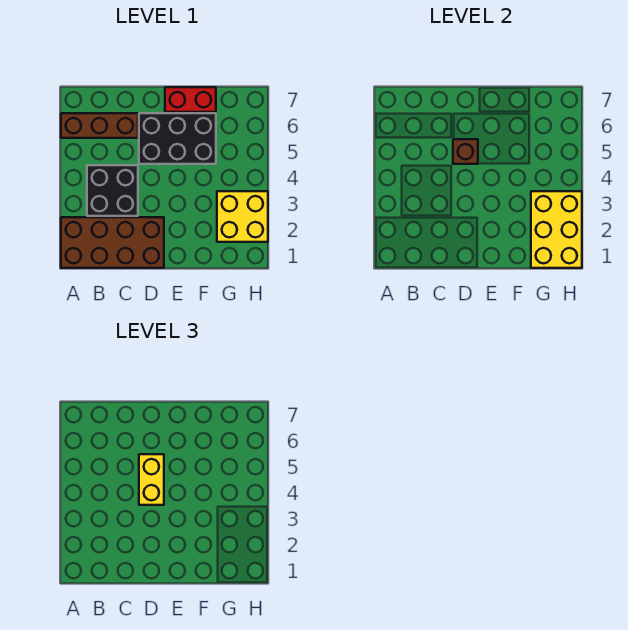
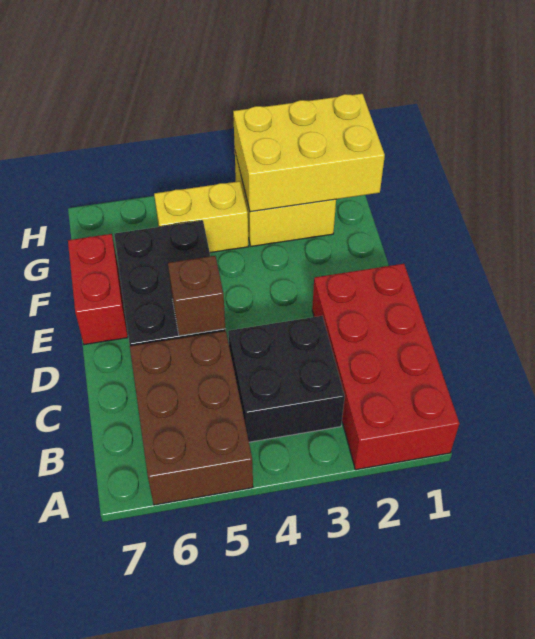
brown brick A1:D2 level 1 -> red brick A1:D2 level 1
brown brick A6:C6 level 1 -> brown brick A5:C6 level 1
yellow brick D4:D5 level 3 -> yellow brick G4:G5 level 1

